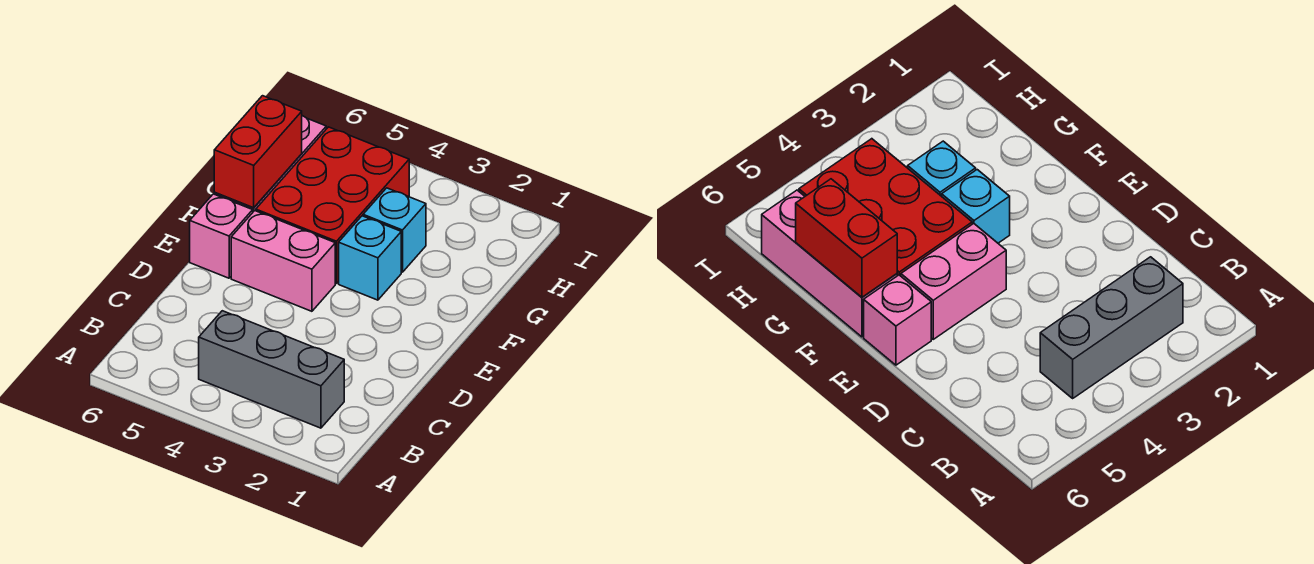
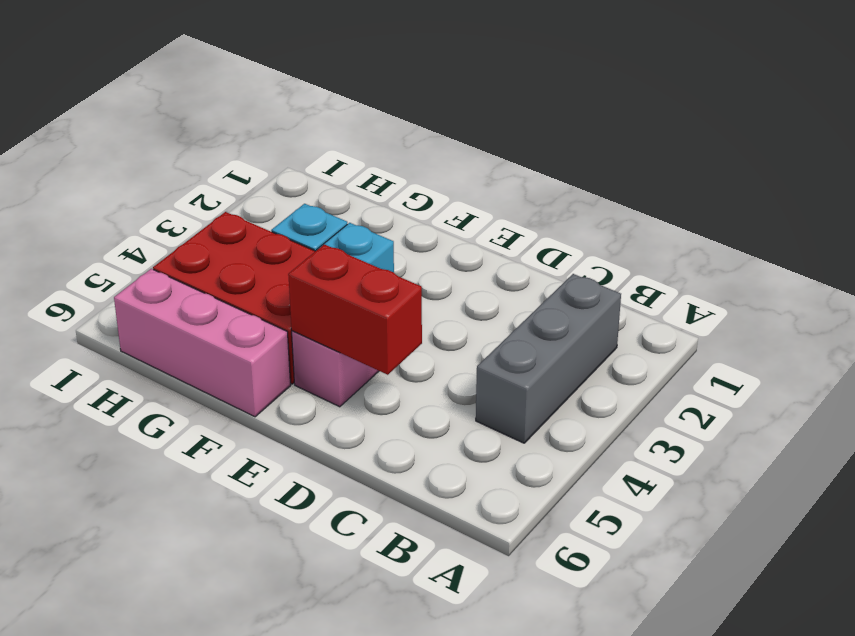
pink brick E6 level 1 -> none
red brick F6:G6 level 2 -> red brick D5:E5 level 2

